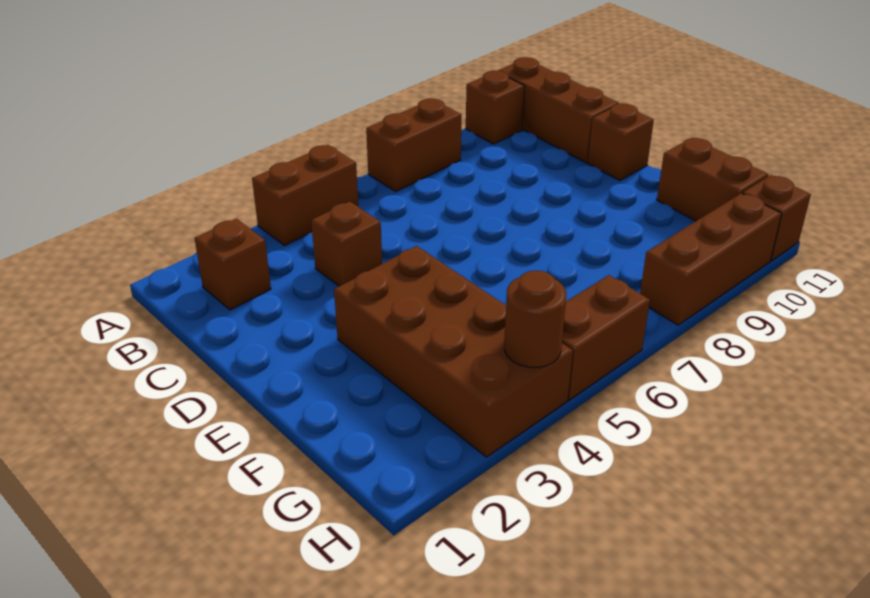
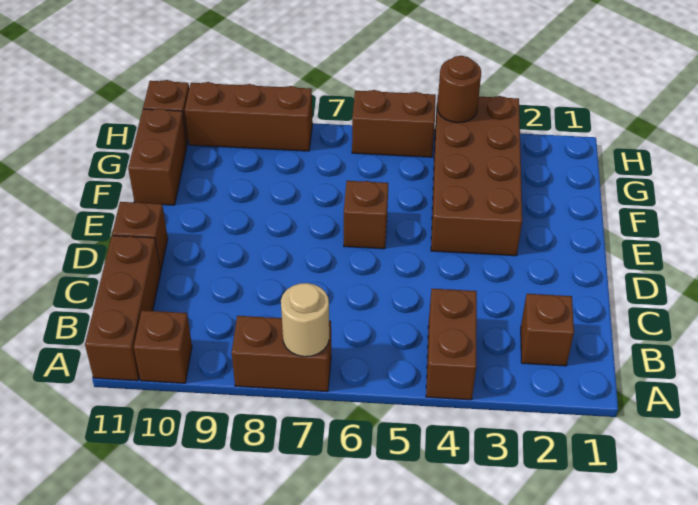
brown brick A4:A5 level 1 -> brown brick A4:B4 level 1
none -> tan round brick A7 level 2
brown brick C4 level 1 -> brown brick E6 level 1

